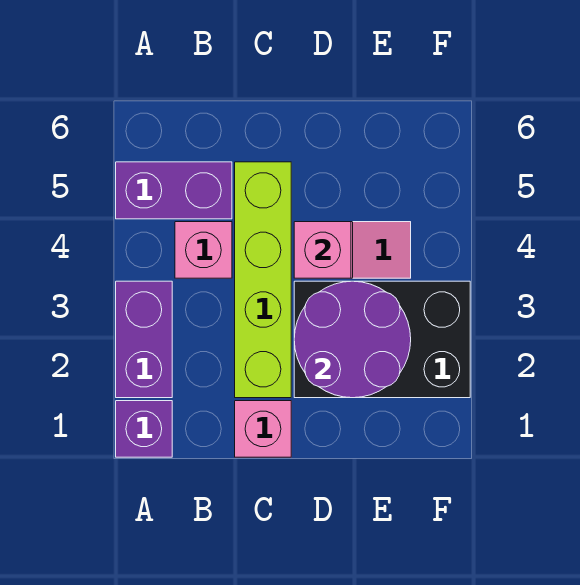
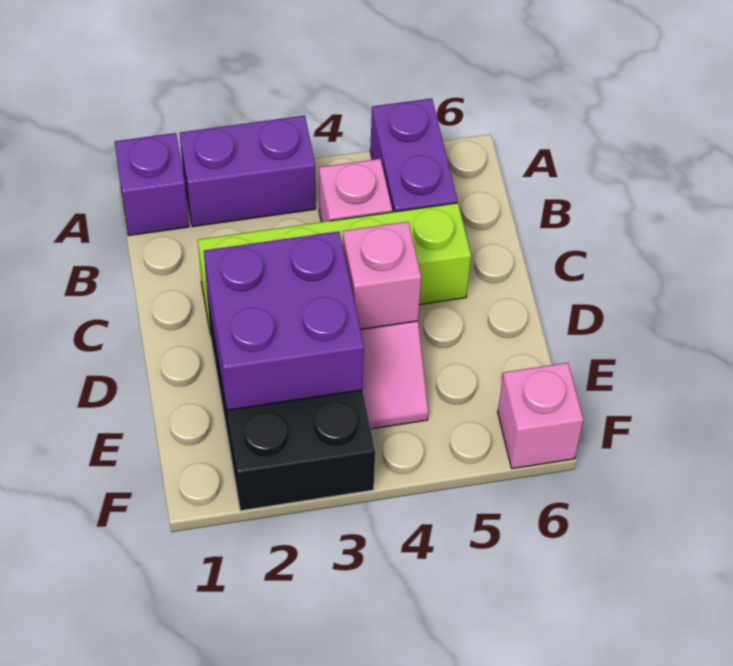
pink brick C1 level 1 -> pink brick F6 level 1
purple round brick D2:E3 level 2 -> purple brick D2:E3 level 2

